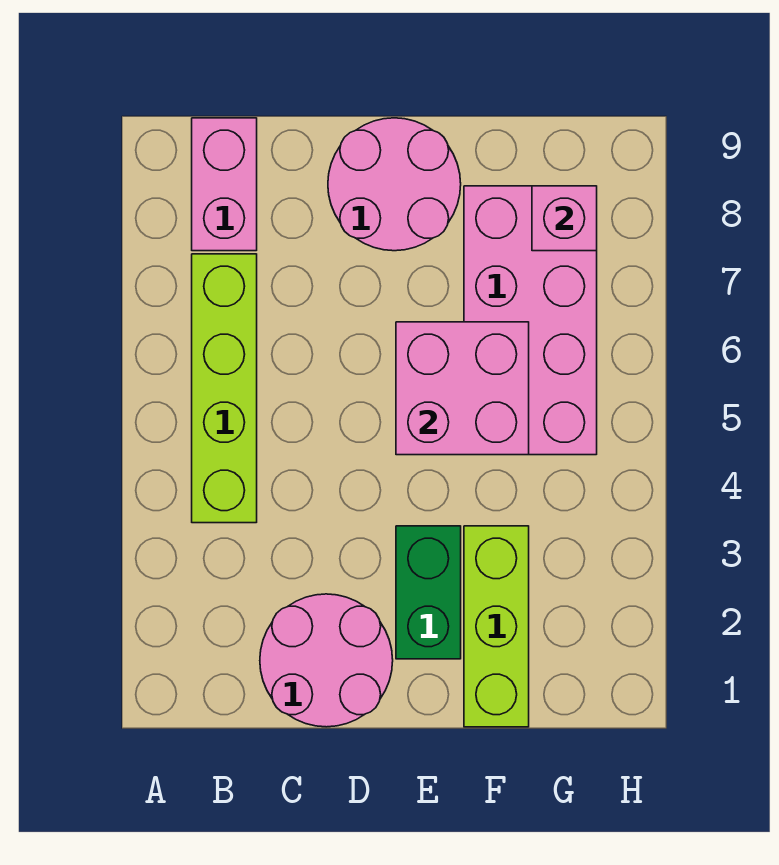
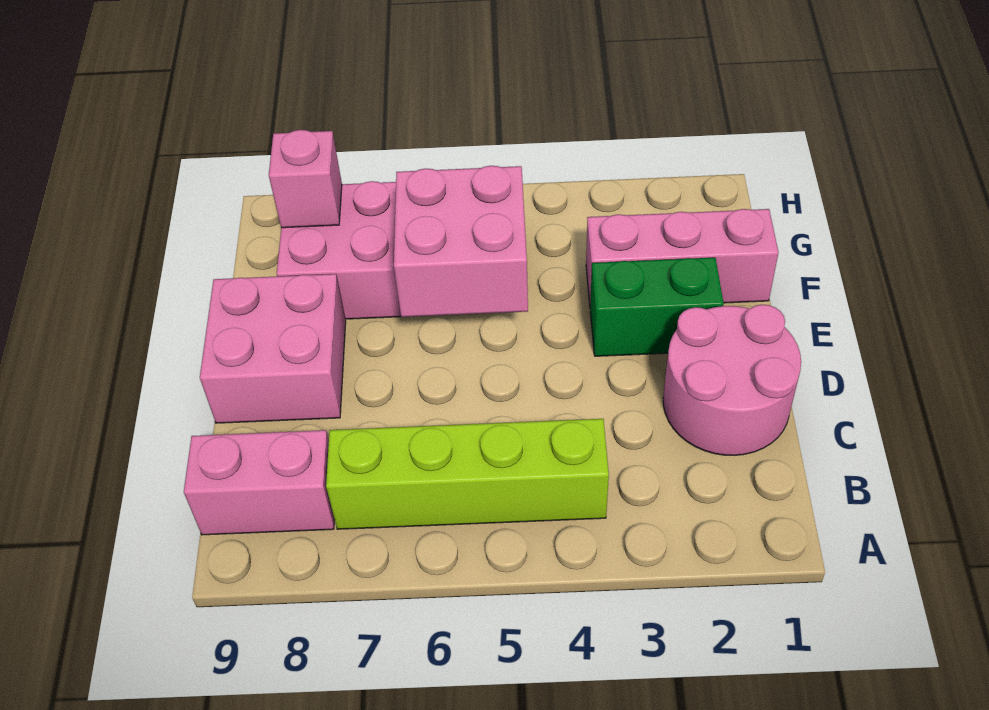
pink round brick D8:E9 level 1 -> pink brick D8:E9 level 1
lime brick F1:F3 level 1 -> pink brick F1:F3 level 1

